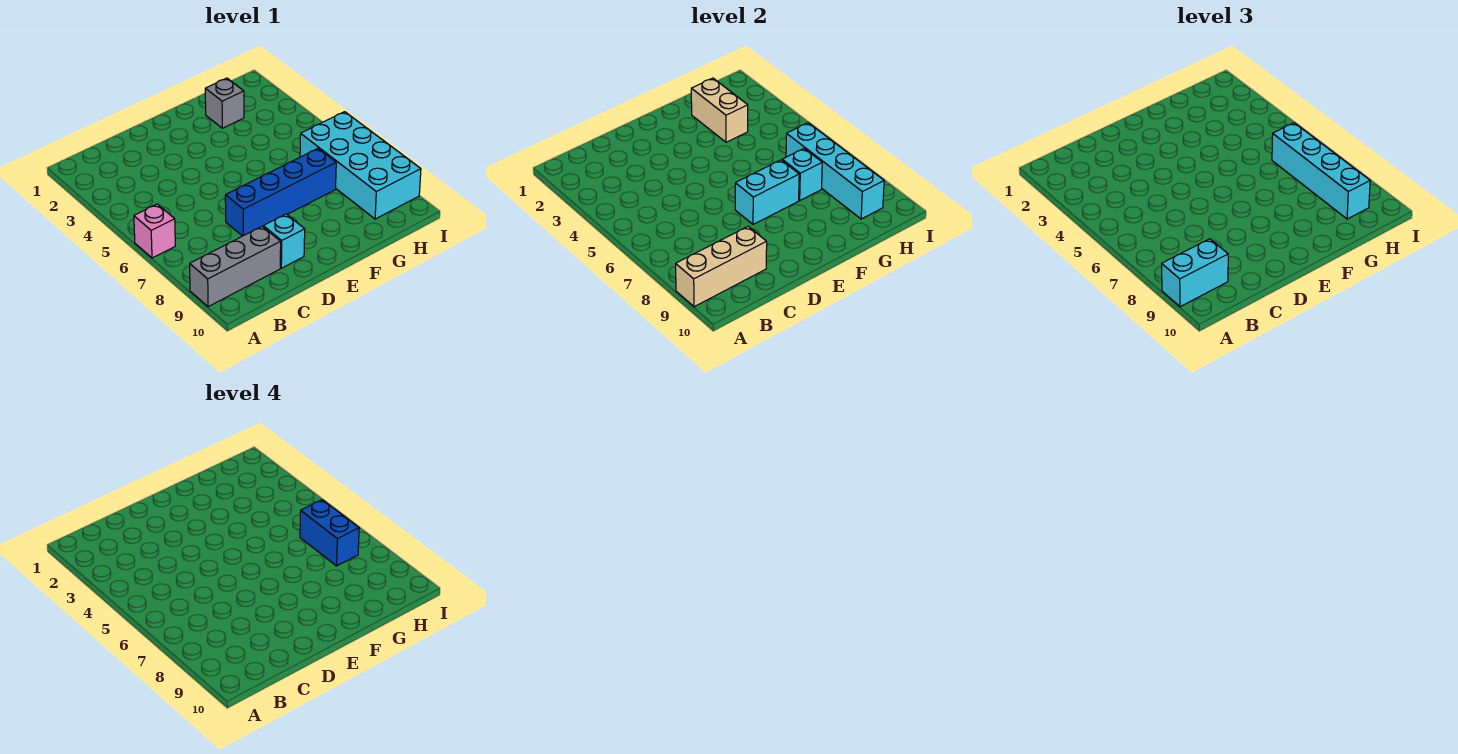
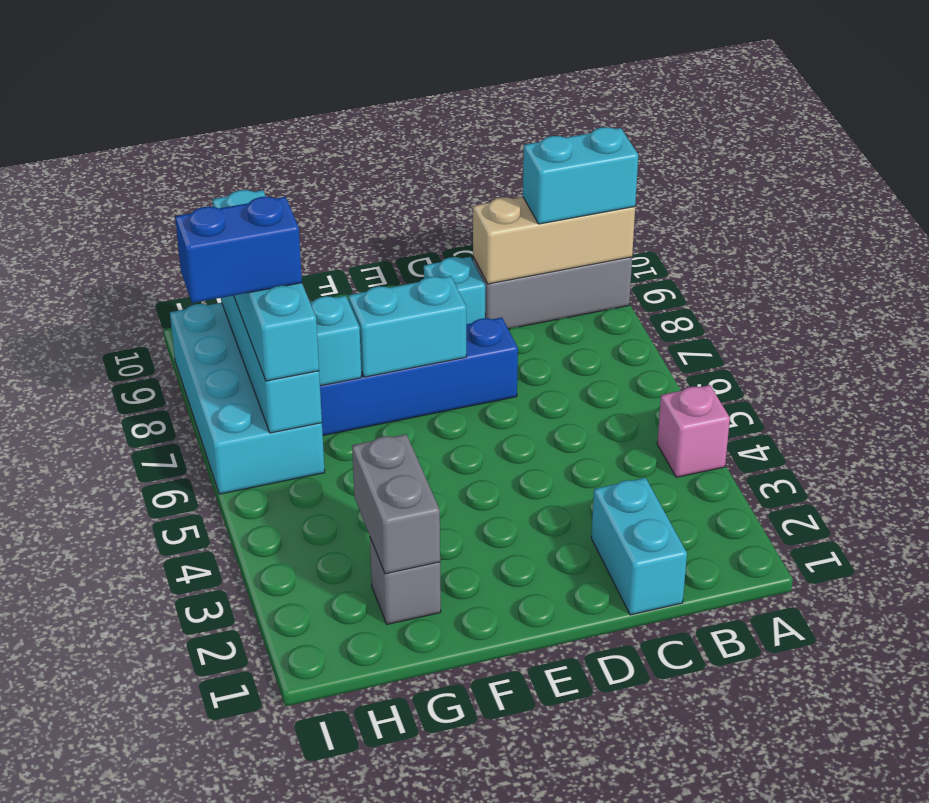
pink brick A6 level 1 -> pink brick A4 level 1
none -> cyan brick C1:C2 level 1
tan brick G2:G3 level 2 -> grey brick G2:G3 level 2
blue brick H6:H7 level 4 -> blue brick H7:I7 level 4

